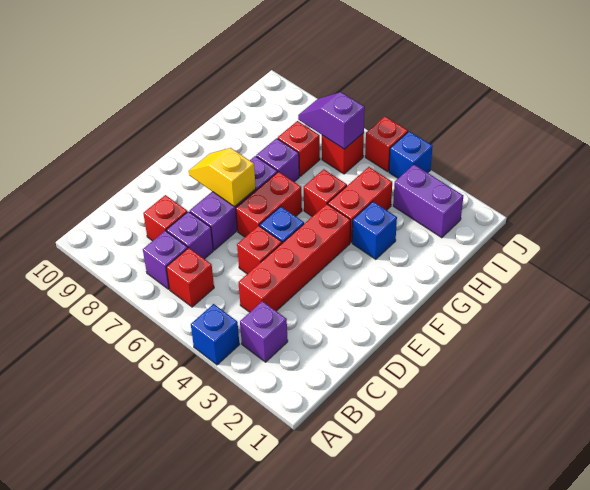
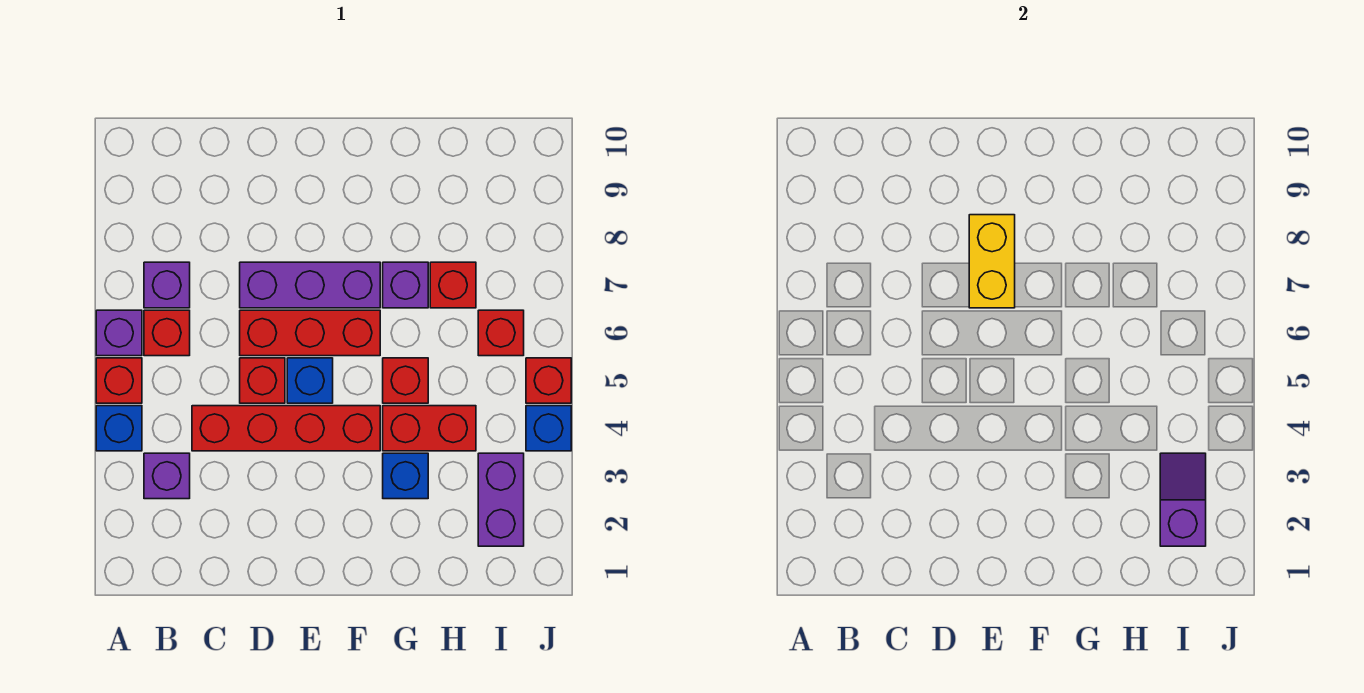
purple brick C7 level 1 -> purple brick A6 level 1
red brick C8 level 1 -> red brick A5 level 1
red brick E6:F6 level 1 -> red brick D6:F6 level 1
yellow slope E7:E8 level 2 top 7 -> yellow brick E7:E8 level 2
purple slope I6:I7 level 2 top 6 -> purple slope I2:I3 level 2 top 2

